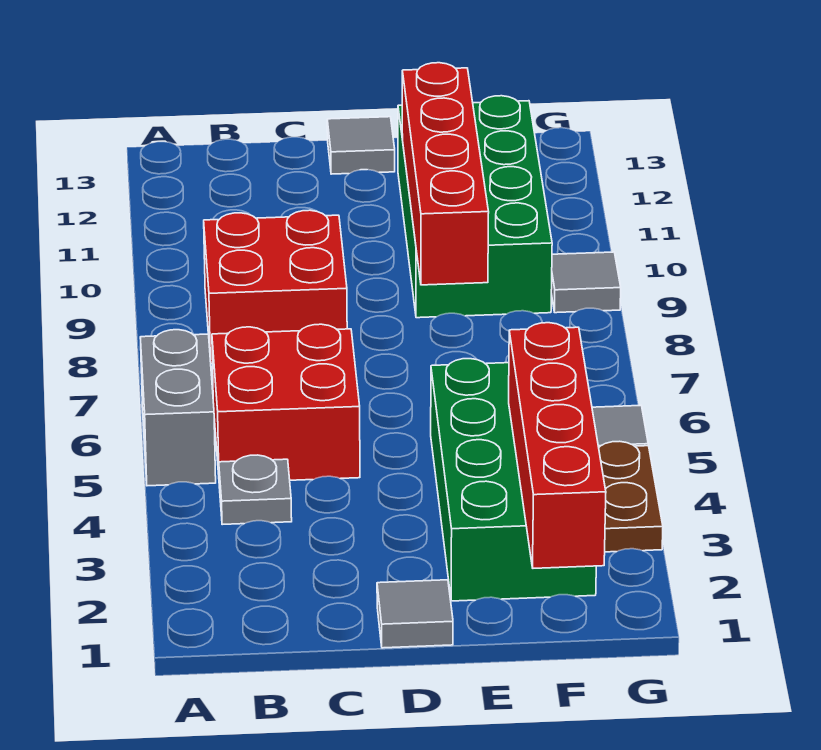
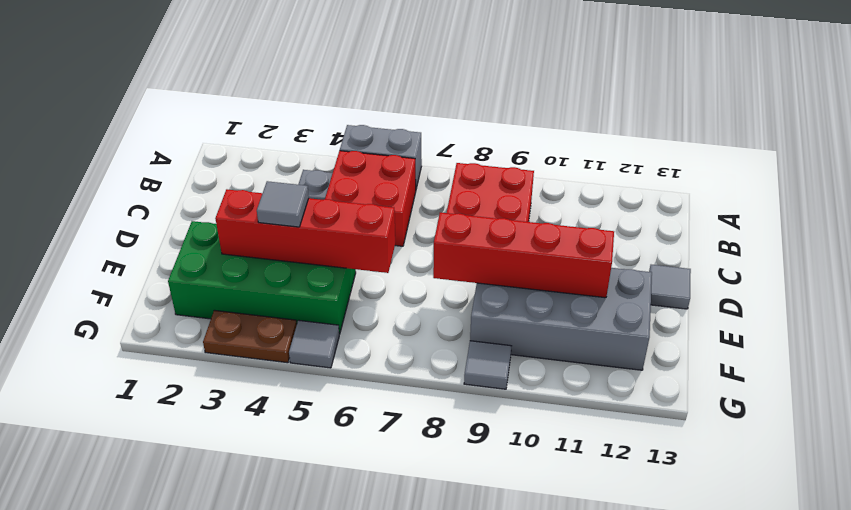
grey tile D1 level 1 -> grey tile E4 level 3
green brick E9:F12 level 1 -> grey brick E9:F12 level 1
red brick F1:F4 level 2 -> red brick E3:E6 level 2

